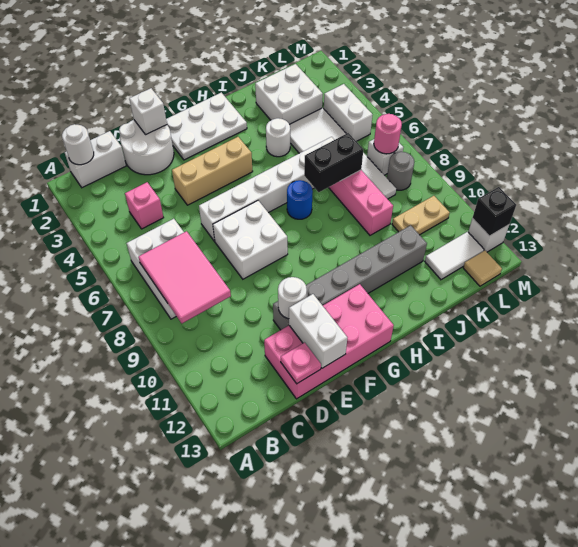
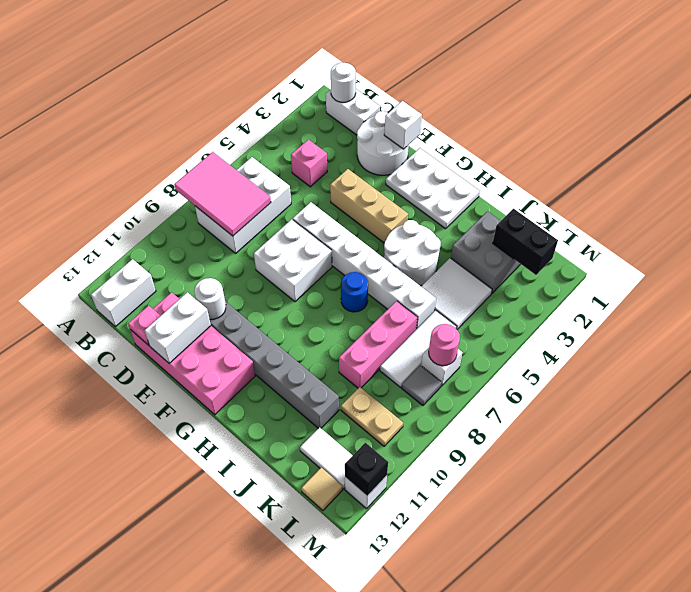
pink tile B7:C9 level 2 -> pink tile A7:C8 level 2
white round brick I4 level 1 -> white round brick H4:I5 level 1
black brick I7:J7 level 2 -> black brick K2:L2 level 2
white brick J2:K3 level 1 -> grey brick J2:K3 level 1
white brick L4:L5 level 1 -> white brick B12:B13 level 1
grey round brick L8 level 1 -> grey tile L8 level 1

